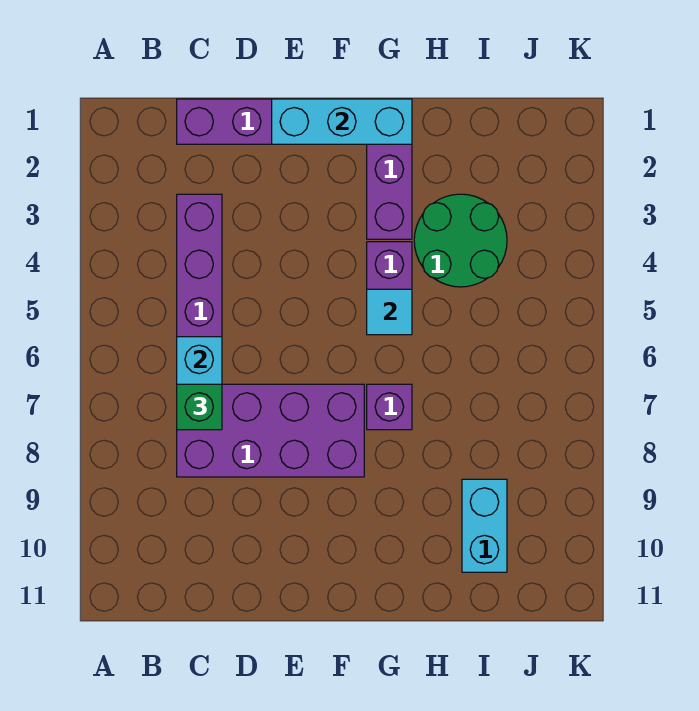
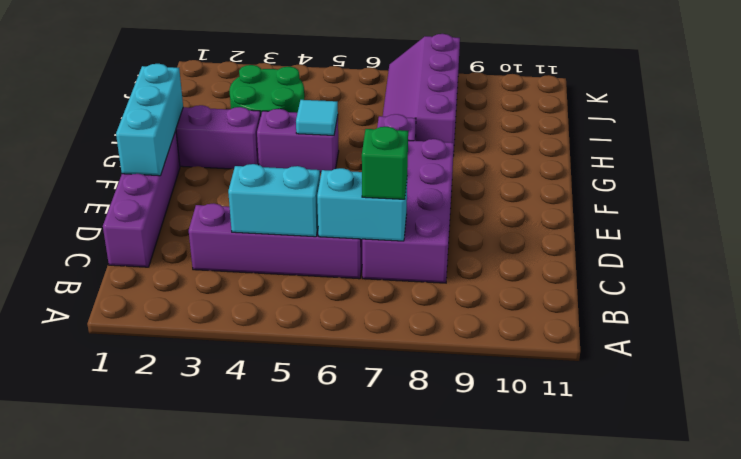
none -> purple slope H7:K8 level 1 top 8
cyan brick I9:I10 level 1 -> cyan brick C4:C5 level 2

